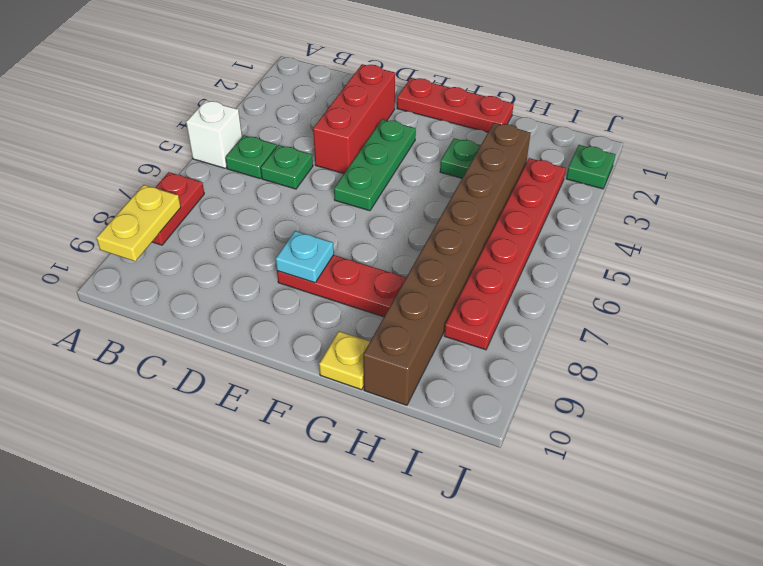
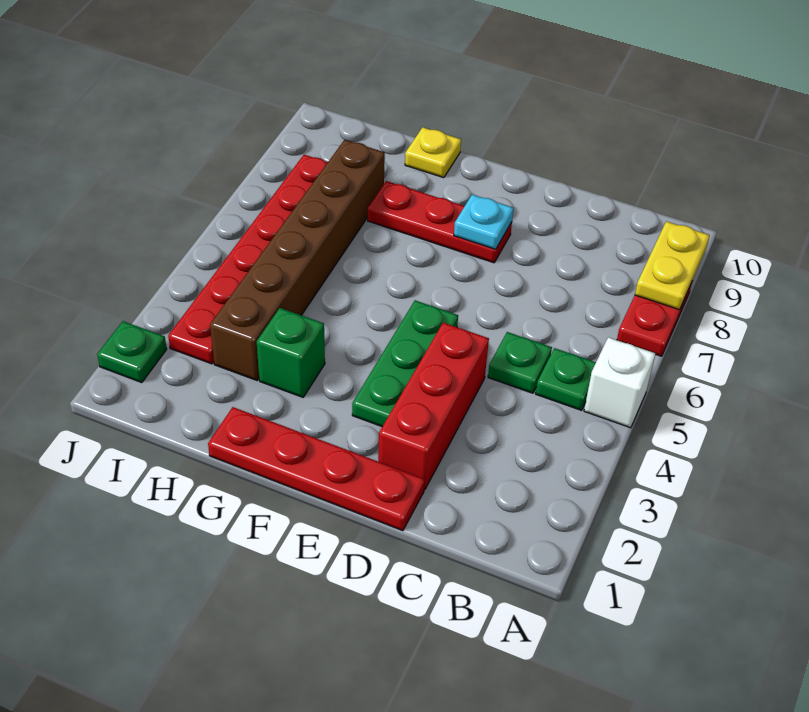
red plate E1:G1 level 1 -> red plate D1:G1 level 1
green plate G3 level 1 -> green brick G3 level 1
brown brick H3:H10 level 1 -> brown brick H3:H8 level 1

